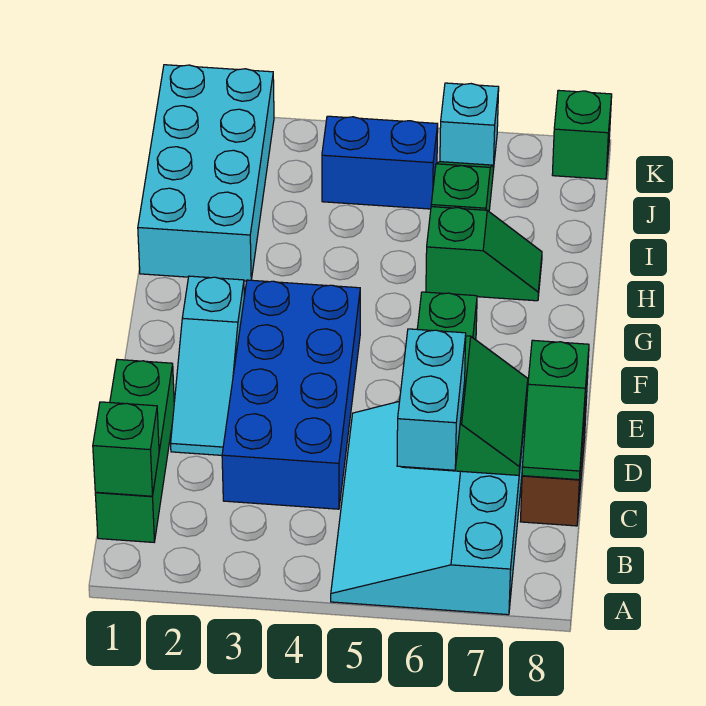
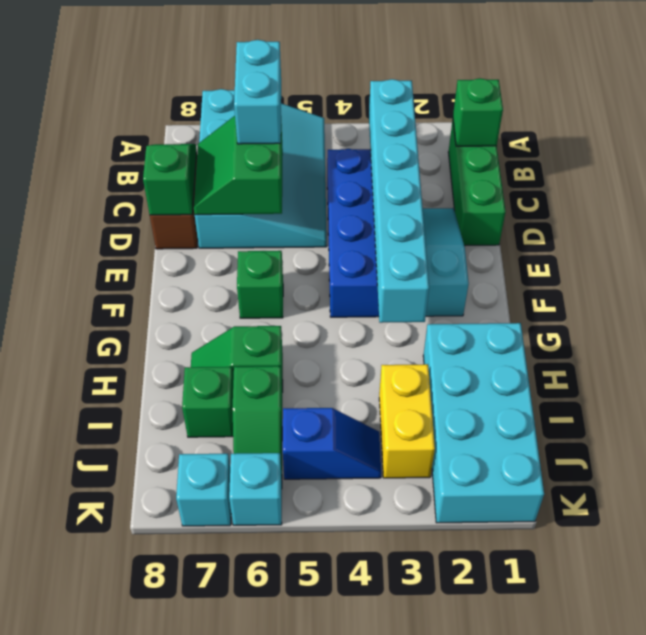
none -> cyan brick B3:G3 level 2
none -> yellow brick I3:J3 level 1
blue brick J4:J5 level 1 -> blue slope J4:J5 level 1 top 5
none -> cyan brick K7 level 1
green brick K8 level 1 -> green brick I7 level 1

